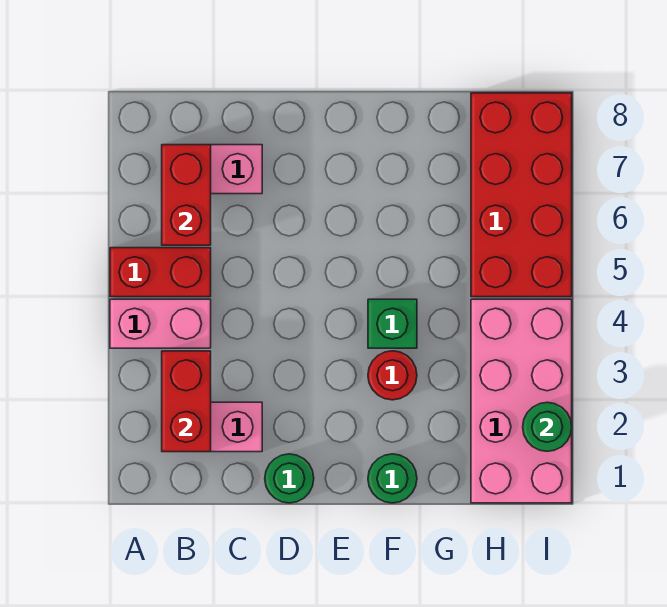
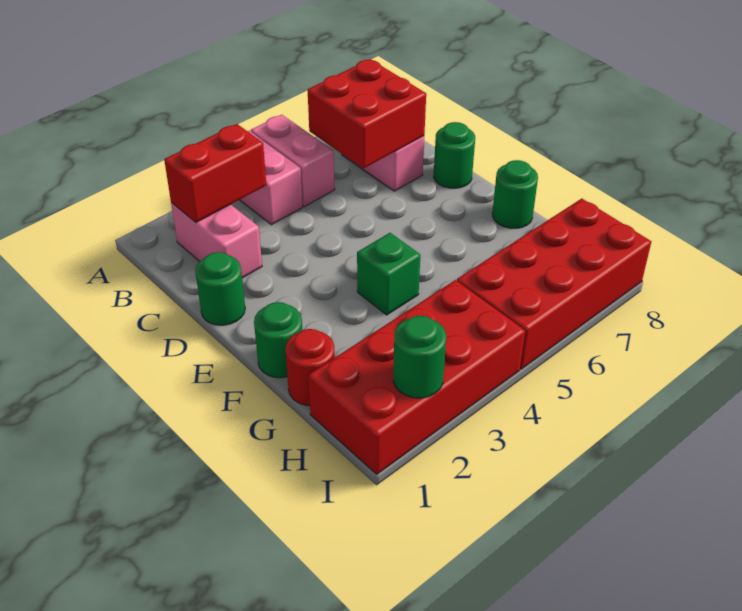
red brick A5:B5 level 1 -> pink brick A5:B5 level 1
red brick B6:B7 level 2 -> red brick B6:C7 level 2
none -> green round brick D8 level 1
red round brick F3 level 1 -> red round brick G1 level 1
none -> green round brick F8 level 1
pink brick H1:I4 level 1 -> red brick H1:I4 level 1

